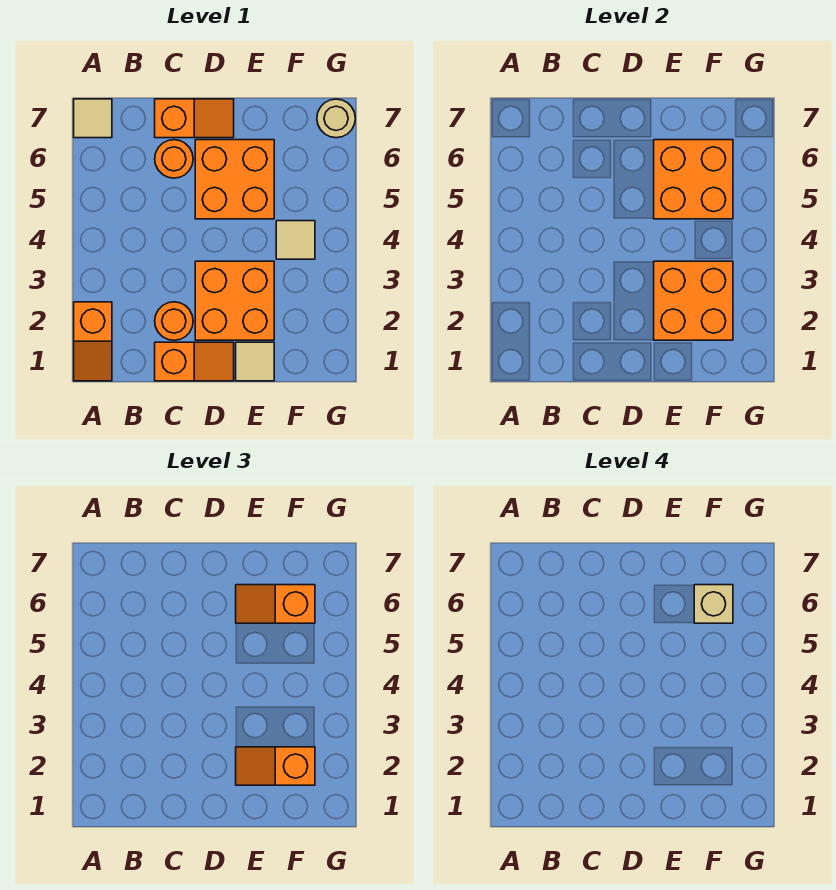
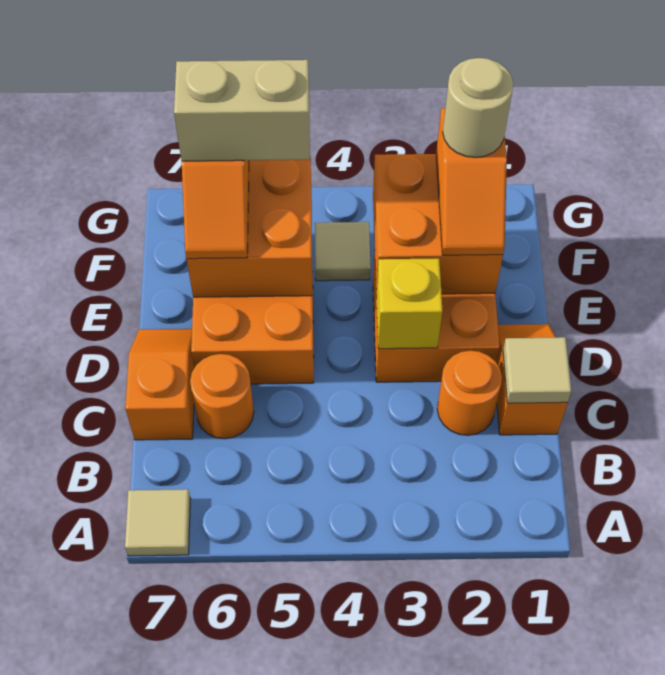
orange slope A1:A2 level 1 top 2 -> none
none -> yellow brick D3 level 2
tan tile E1 level 1 -> tan tile C1 level 2
tan brick F6 level 4 -> tan brick F5:F6 level 4
tan round brick G7 level 1 -> tan round brick F2 level 4

